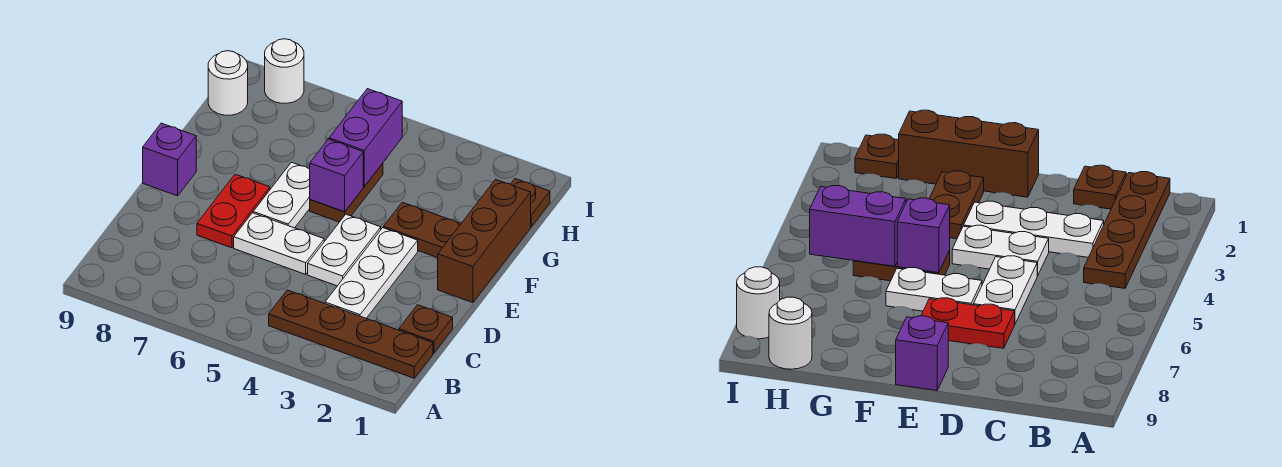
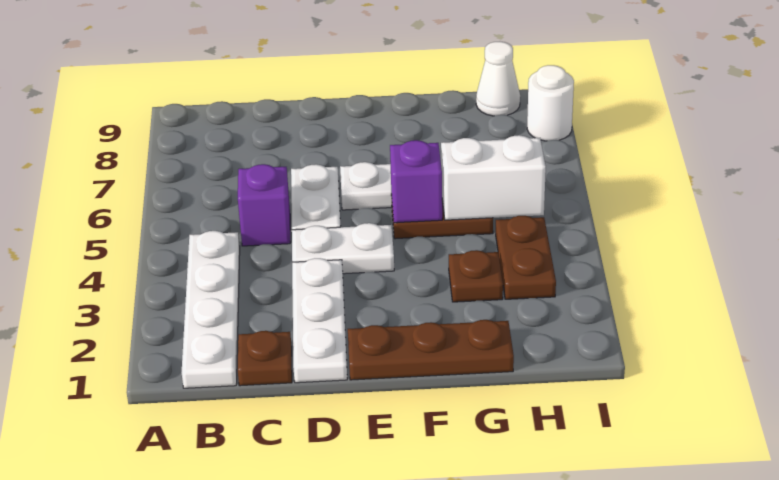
brown plate B1:B4 level 1 -> white plate B1:B4 level 1
white plate C3:E3 level 1 -> white plate D1:D3 level 1
red plate D7:E7 level 1 -> none
brown brick E1:G1 level 1 -> brown plate E1:G1 level 1
purple brick E9 level 1 -> purple brick C5 level 1
brown plate F2:F3 level 1 -> brown plate H3:H4 level 1
purple brick G5:H5 level 2 -> white brick G5:H5 level 2
brown plate H1 level 1 -> brown plate G3 level 1
white round brick H9 level 1 -> white cone H9 level 1

